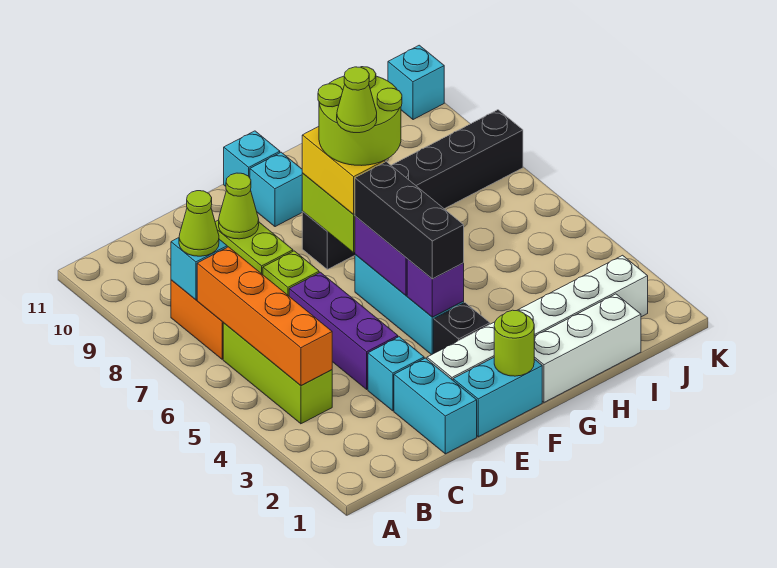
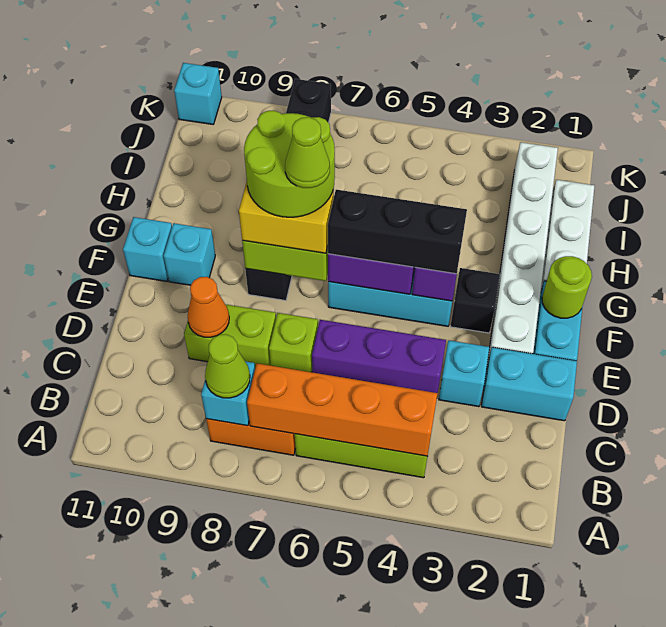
lime cone D9 level 2 -> orange cone D9 level 2

